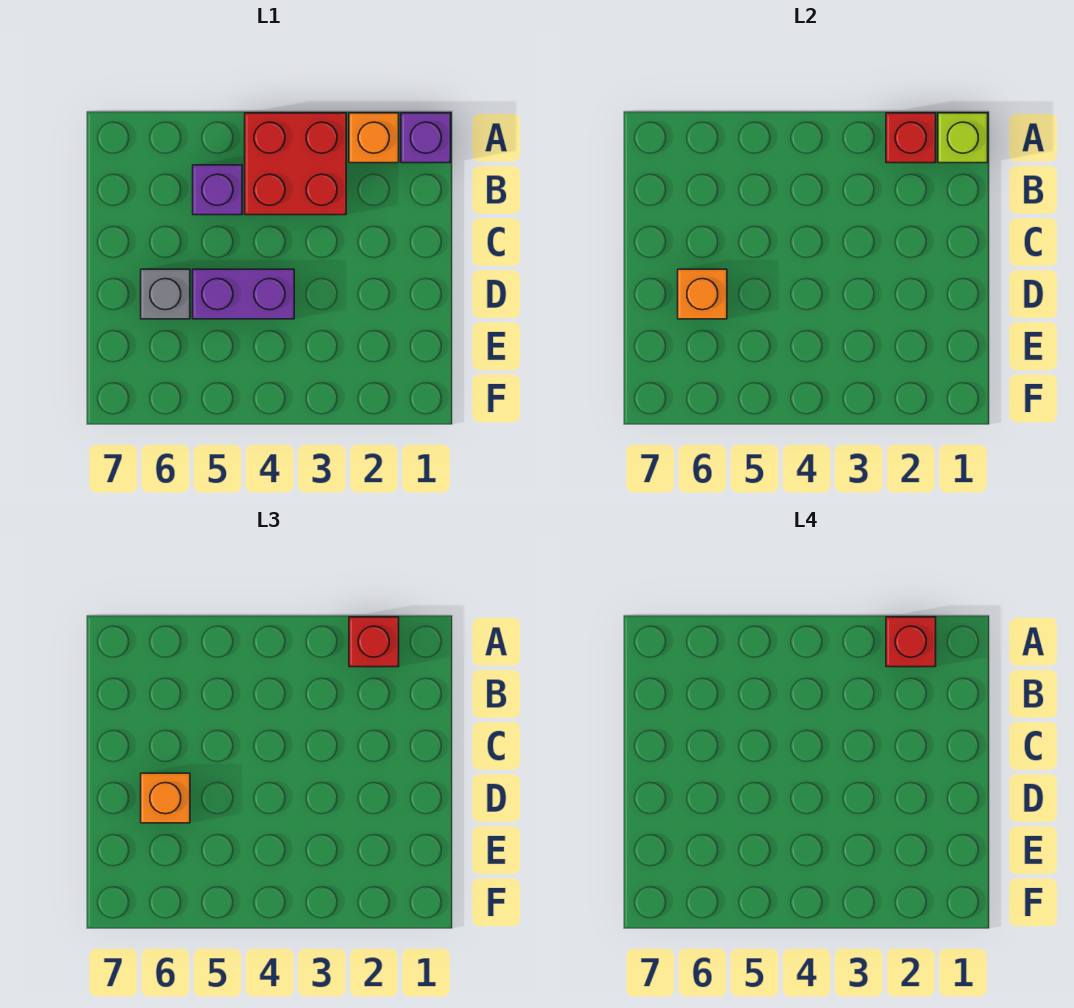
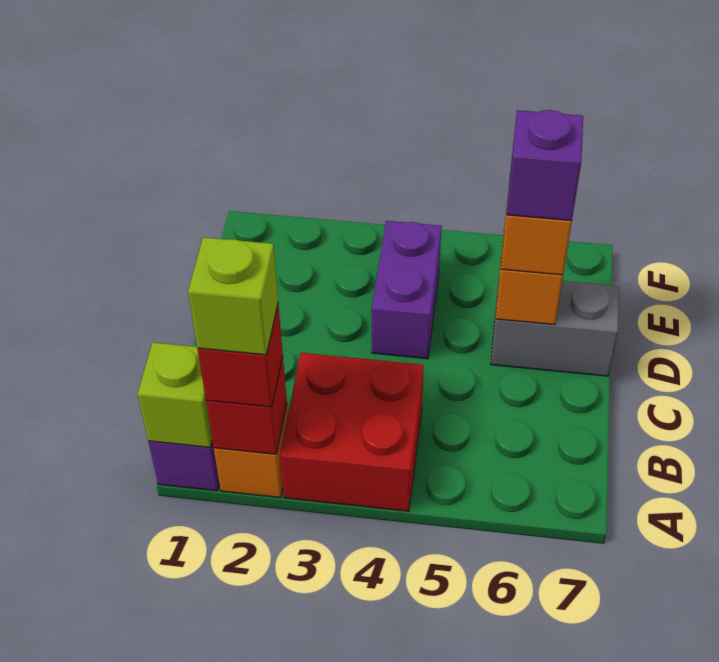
red brick A2 level 4 -> lime brick A2 level 4
purple brick B5 level 1 -> purple brick D6 level 4
purple brick D4:D5 level 1 -> purple brick D4:E4 level 1
grey brick D6 level 1 -> grey brick D6:D7 level 1

